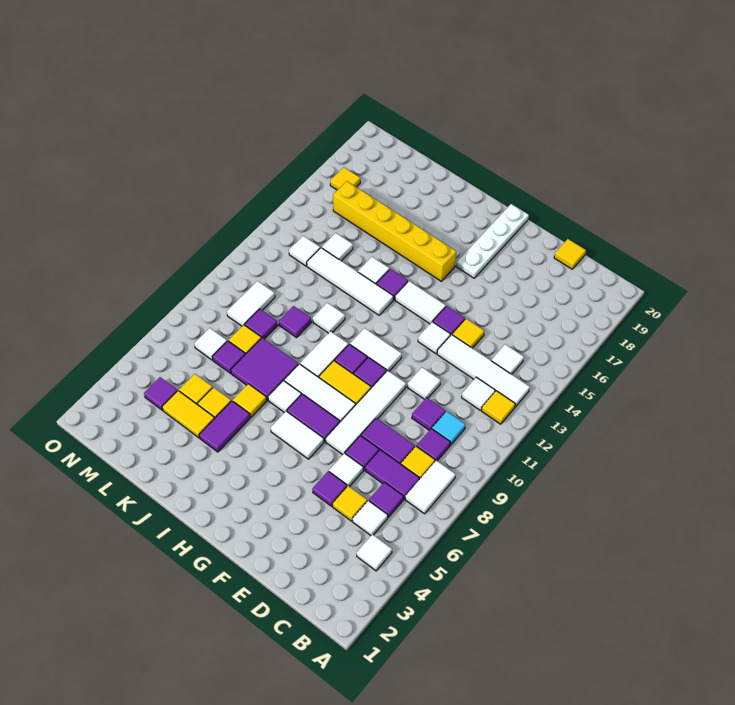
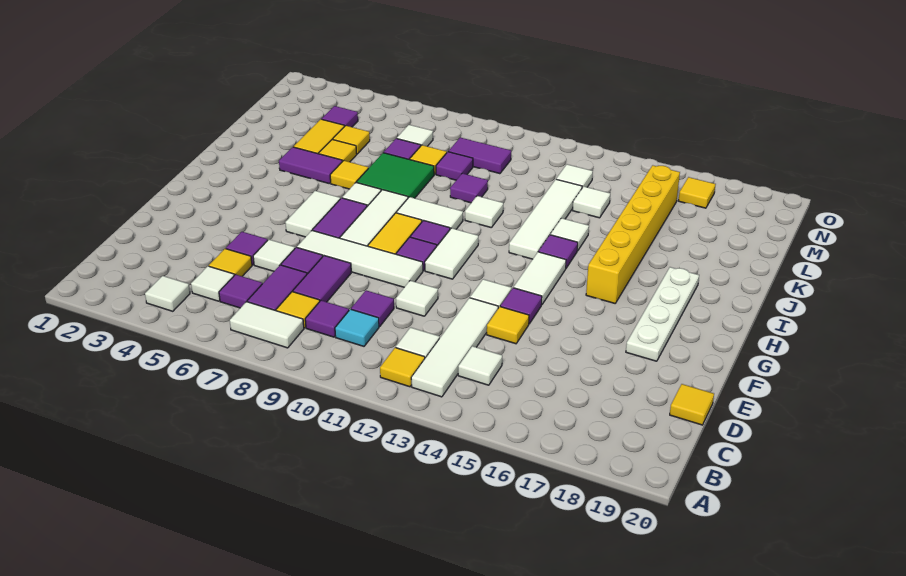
white plate G17:G20 level 1 -> white plate F18:I18 level 1
purple tile J7:K8 level 1 -> green tile J7:K8 level 1
white tile M9:M10 level 1 -> purple tile M9:M10 level 1

